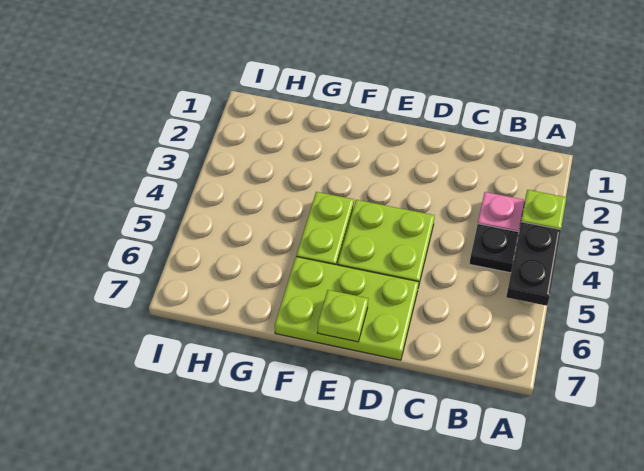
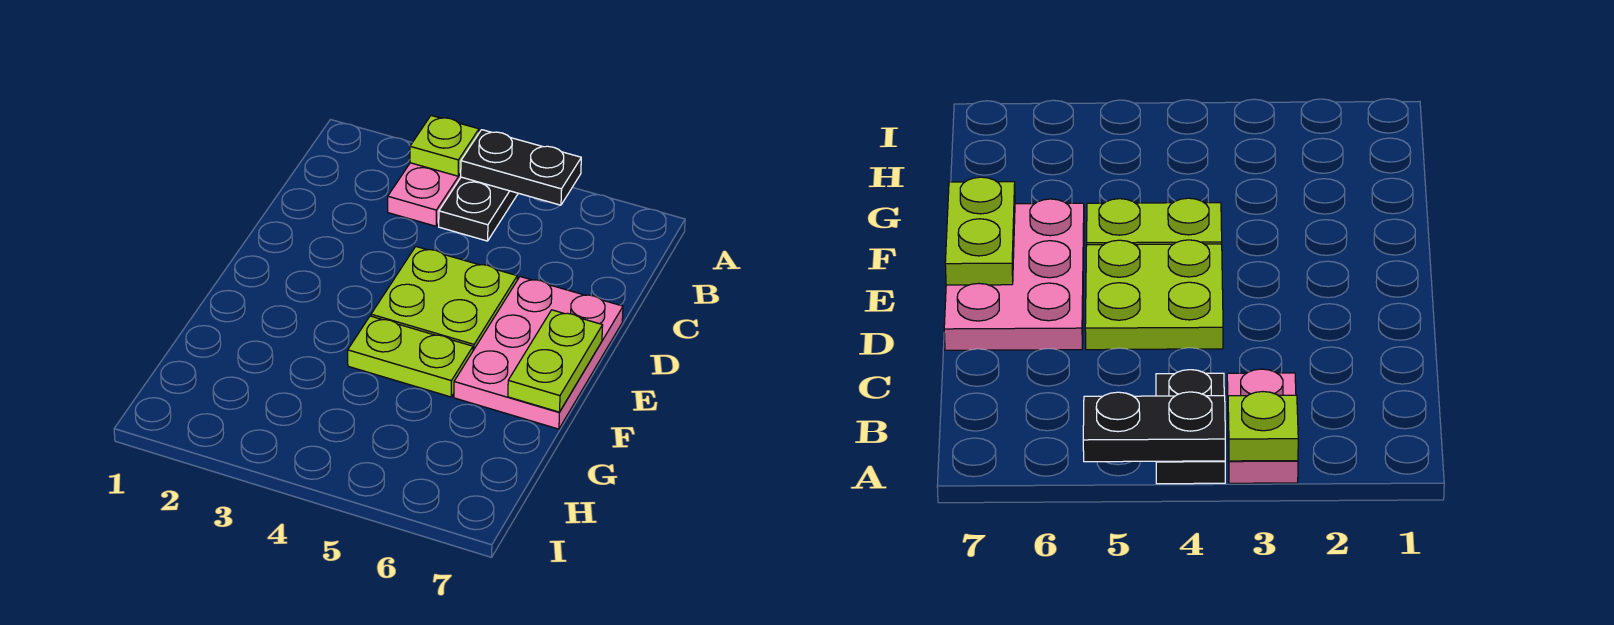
lime plate D6:F7 level 1 -> pink plate D6:F7 level 1
lime plate E7 level 2 -> lime plate E7:F7 level 2

